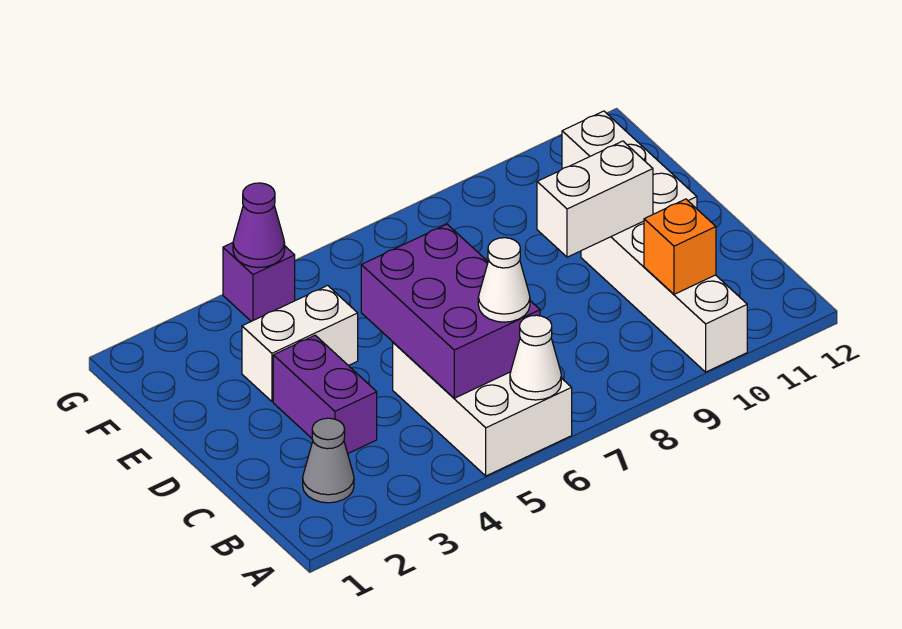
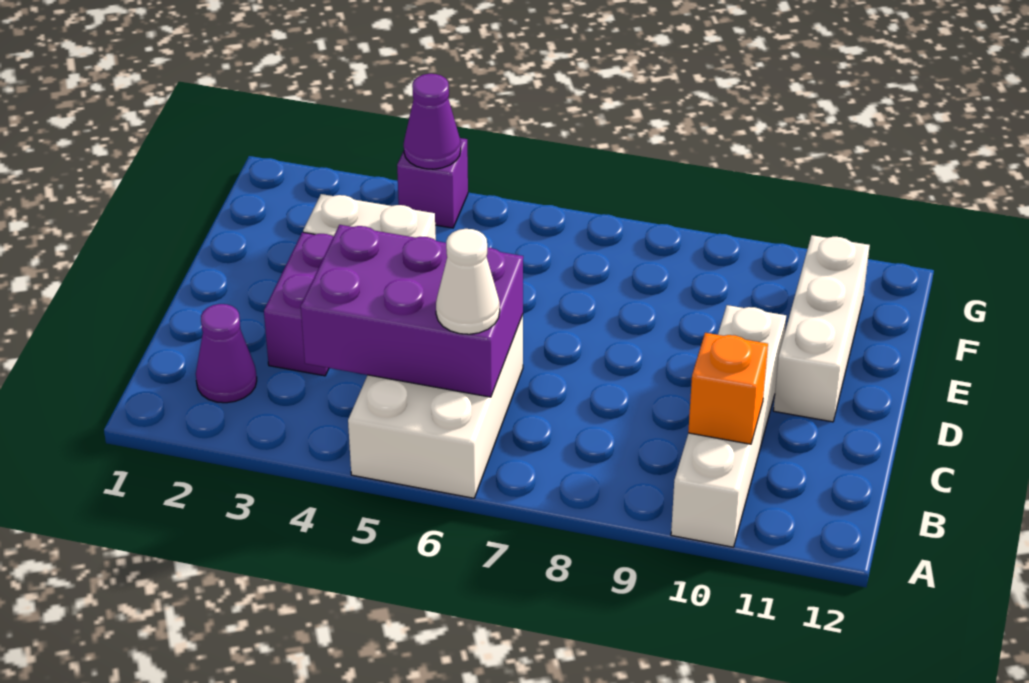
white cone A6 level 2 -> none
grey cone B2 level 1 -> purple cone B2 level 1
purple brick B5:D6 level 2 -> purple brick B4:C6 level 2
white brick D9:D10 level 2 -> none

